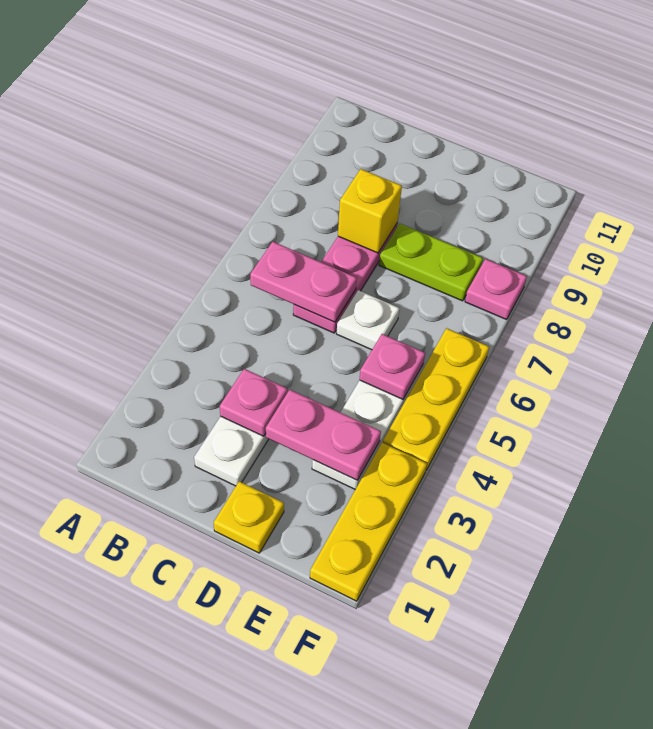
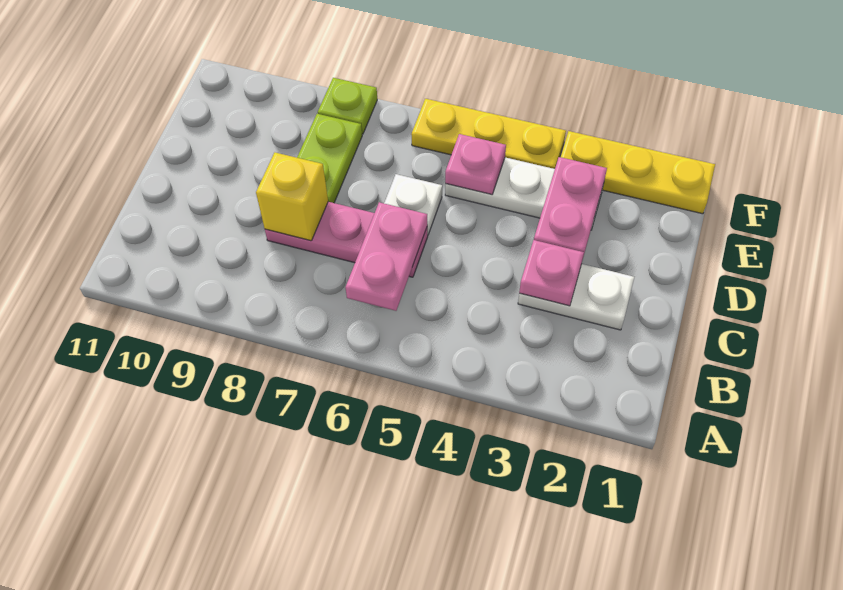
yellow plate D1 level 1 -> none
pink plate F8 level 1 -> lime plate F8 level 1

